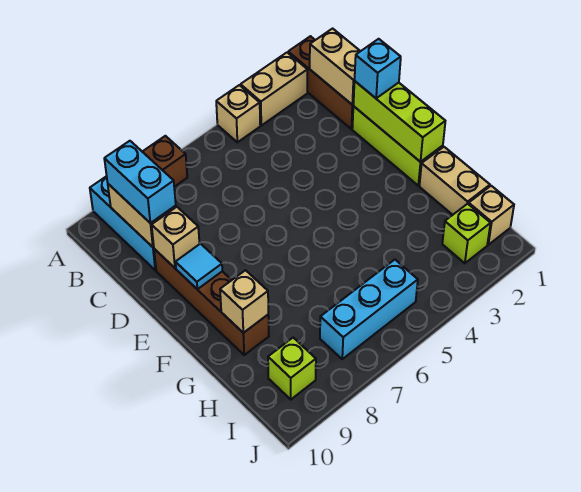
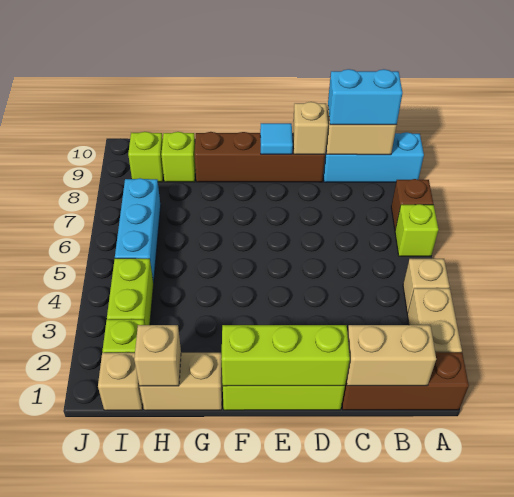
none -> lime brick A6 level 1
cyan brick D1 level 3 -> none
tan brick G9 level 2 -> tan brick H1 level 2
none -> lime brick H9 level 1
none -> lime brick I3:I4 level 1

